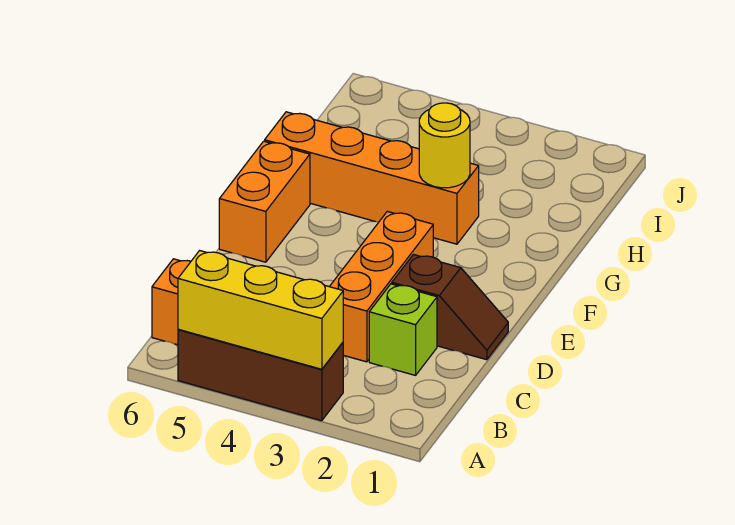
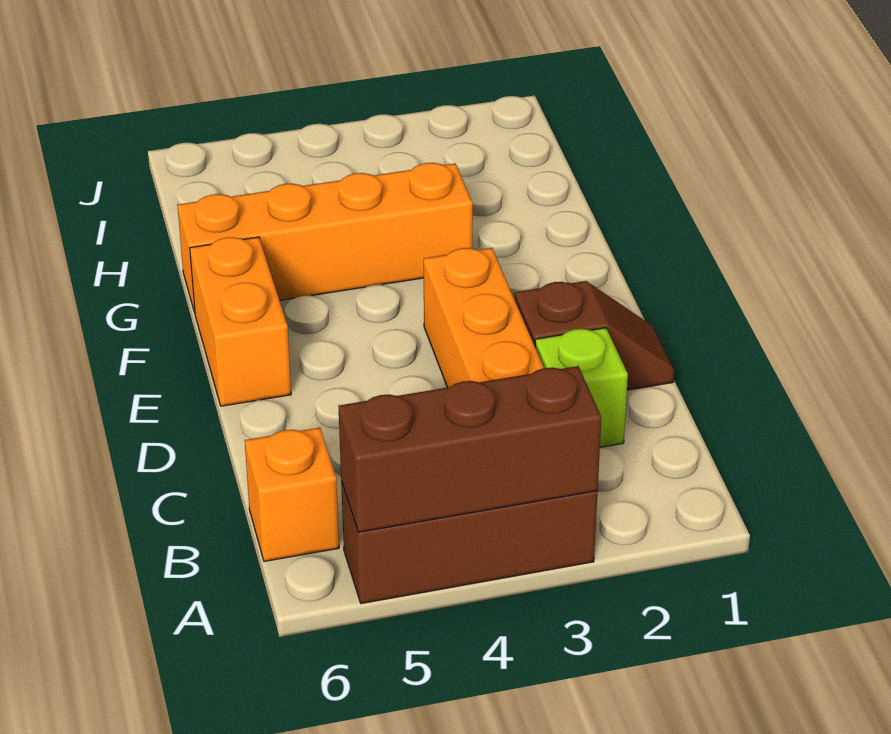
yellow brick A3:A5 level 2 -> brown brick A3:A5 level 2
yellow round brick G3 level 2 -> none

